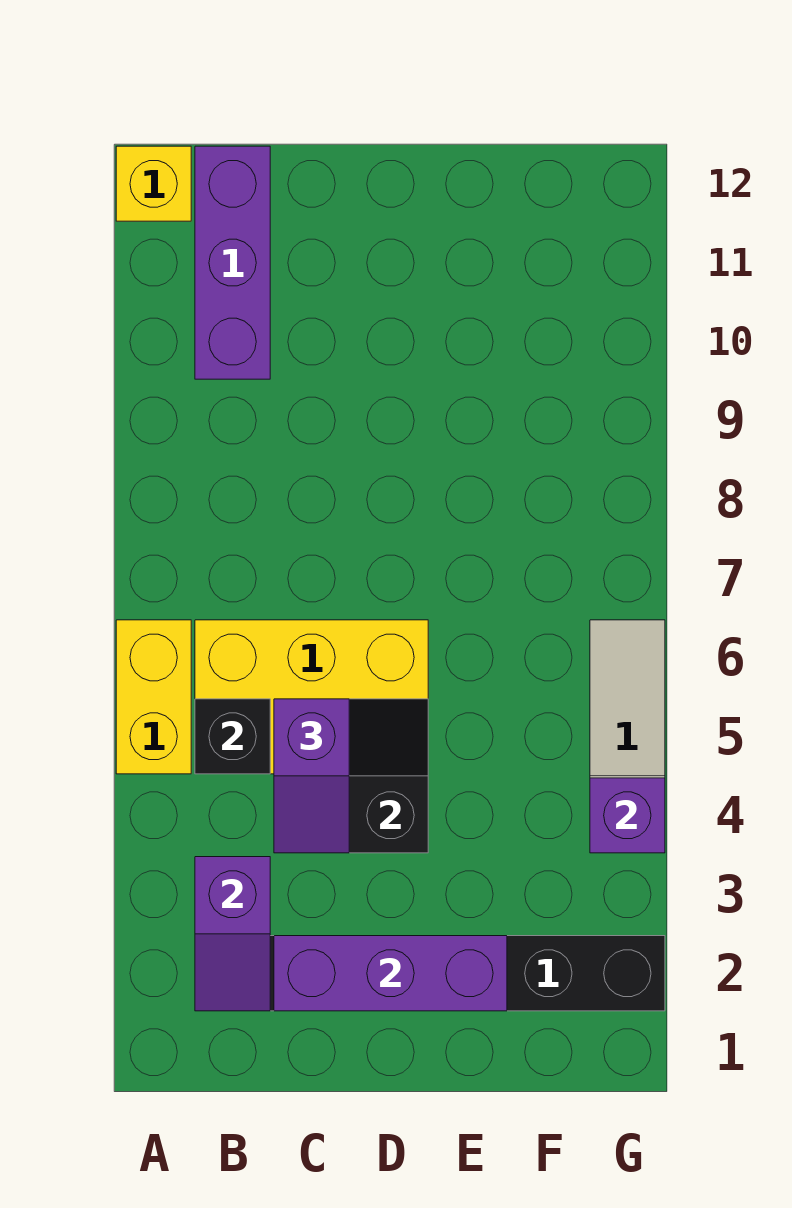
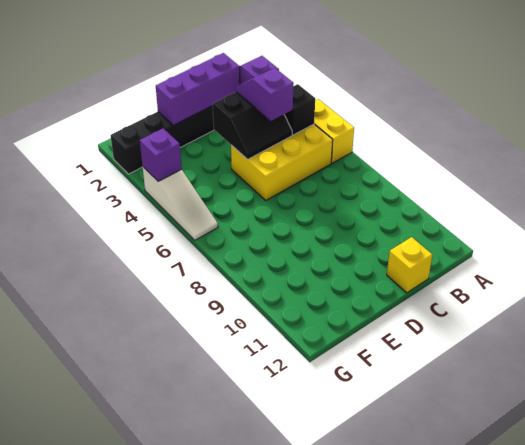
yellow brick A12 level 1 -> yellow brick C12 level 1
purple brick B10:B12 level 1 -> none

